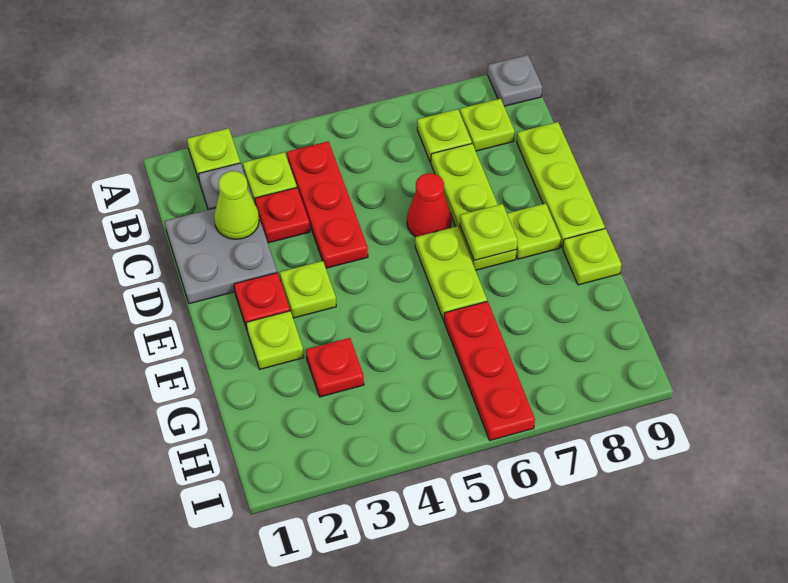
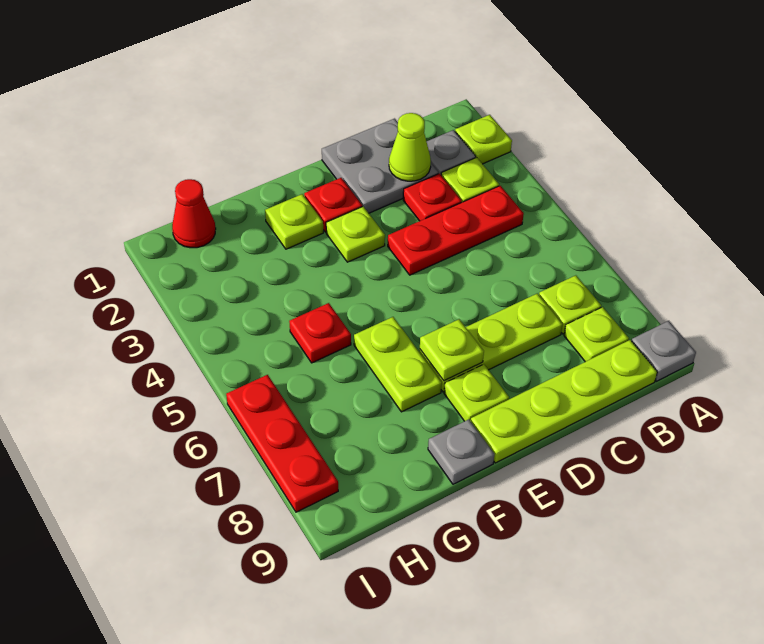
lime plate C9:E9 level 1 -> lime plate B9:E9 level 1
red cone D6 level 1 -> red cone H1 level 1
lime plate E6:F6 level 1 -> lime plate F6:F7 level 1
lime plate F9 level 1 -> grey plate F9 level 1
red plate G3 level 1 -> red plate G5 level 1
red plate G6:I6 level 1 -> red plate I6:I8 level 1

